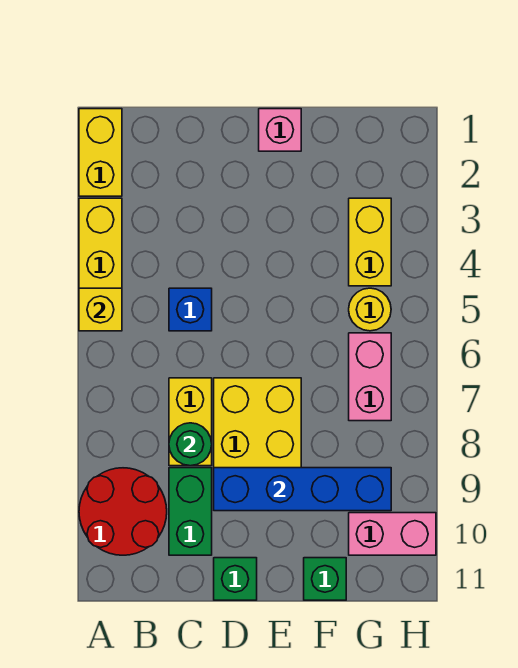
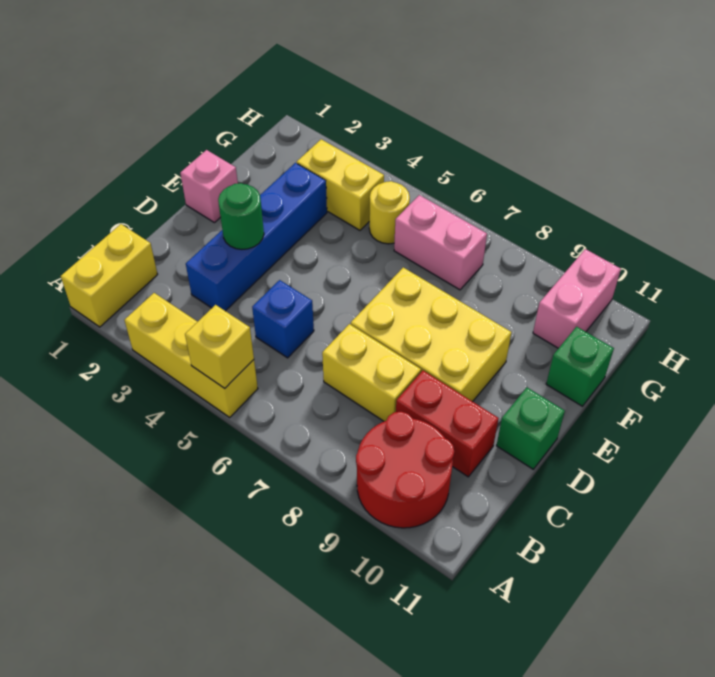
yellow brick A1:A2 level 1 -> yellow brick A1:B1 level 1
green round brick C8 level 2 -> green round brick D3 level 2
green brick C9:C10 level 1 -> red brick C9:C10 level 1
blue brick D9:G9 level 2 -> blue brick C3:F3 level 1

